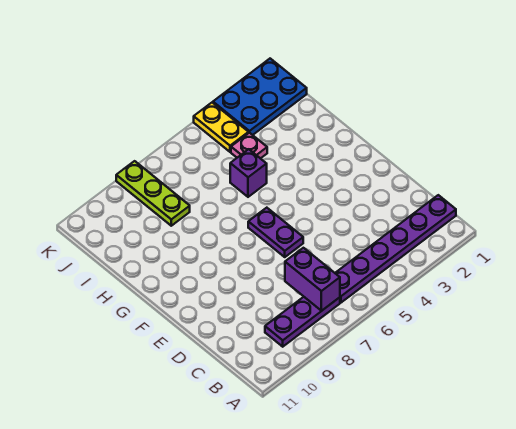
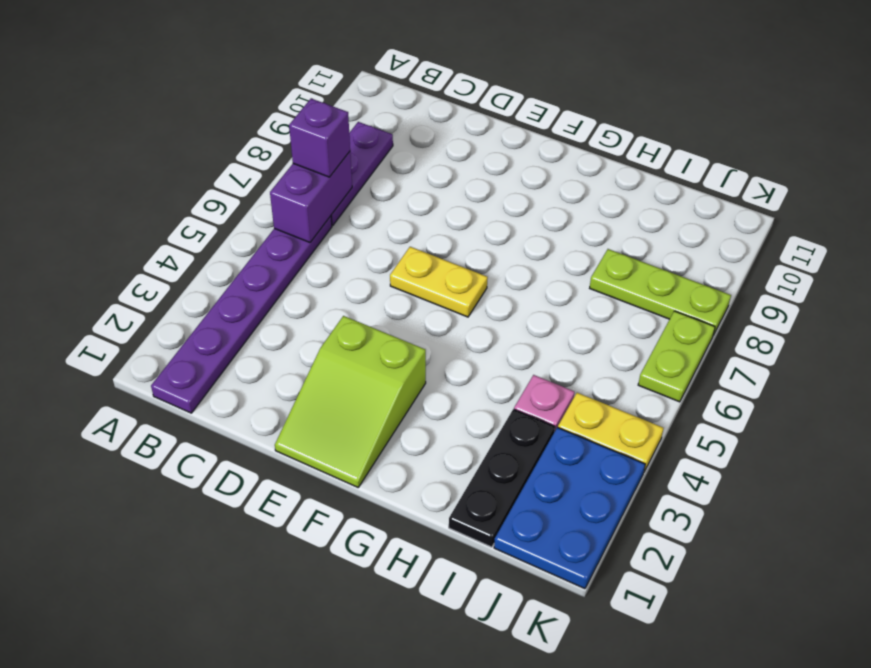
purple brick B7:C7 level 2 -> purple brick B6:B7 level 2
none -> lime slope E1:F3 level 1 top 3
purple plate E6:F6 level 1 -> yellow plate E6:F6 level 1
purple brick H5 level 1 -> purple brick B7 level 3
none -> black plate I1:I3 level 1
none -> lime plate K6:K7 level 1

